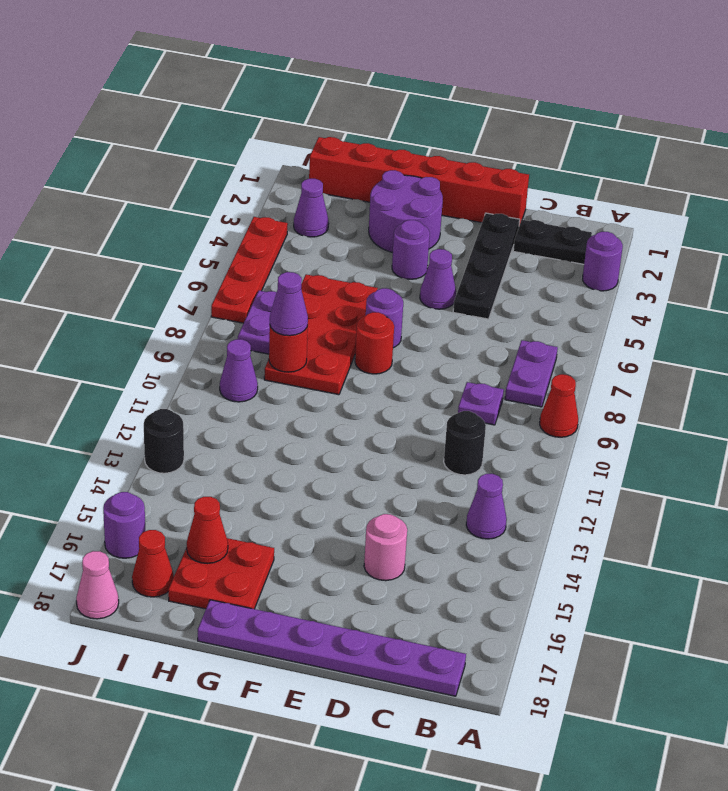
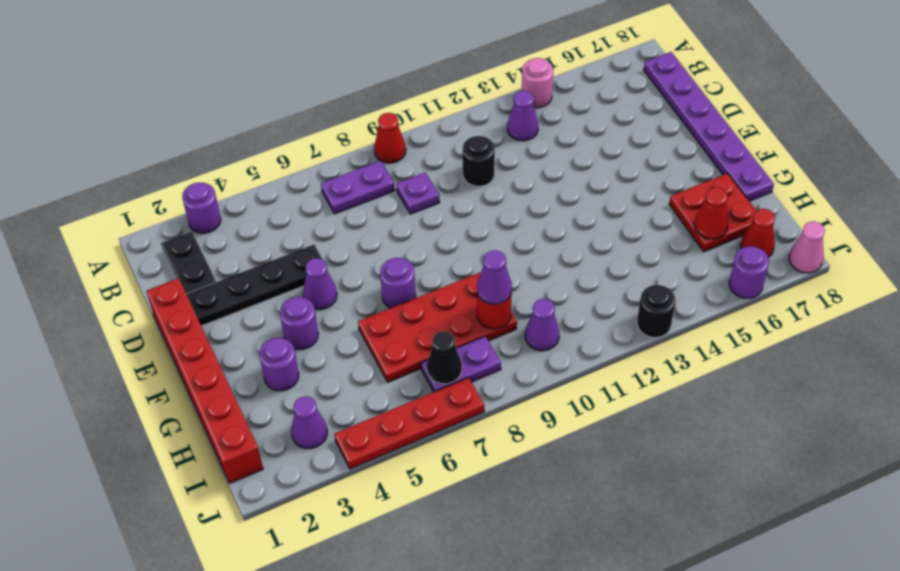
pink round brick D15 level 1 -> pink round brick A14 level 1
purple round brick F2:G3 level 1 -> purple round brick G3 level 1
red round brick F8 level 1 -> none
none -> black cone I7 level 2

